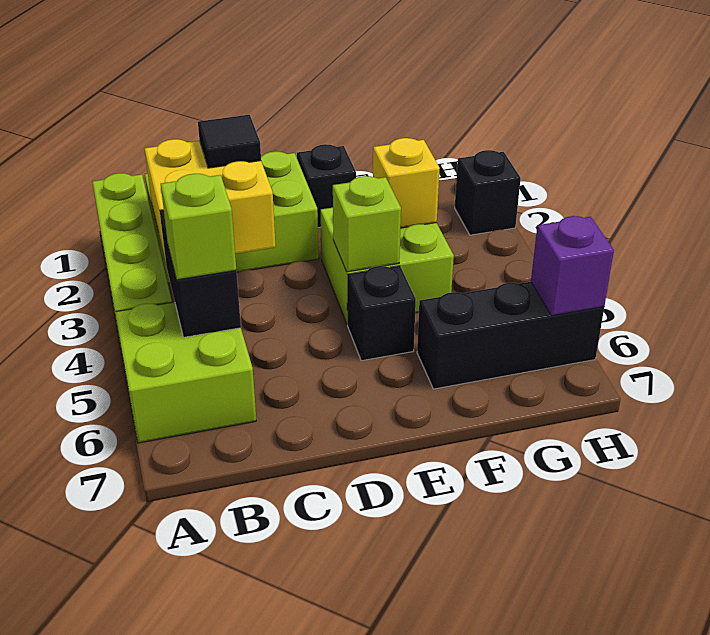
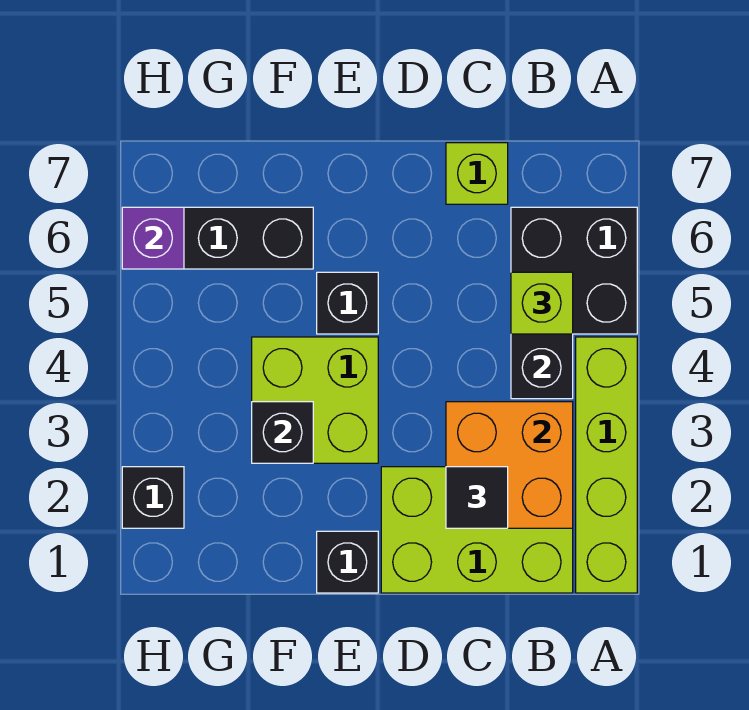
lime brick A5:B6 level 1 -> black brick A5:B6 level 1
yellow brick B2:C3 level 2 -> orange brick B2:C3 level 2
lime brick E4 level 2 -> lime brick C7 level 1
yellow brick F3 level 2 -> black brick F3 level 2

